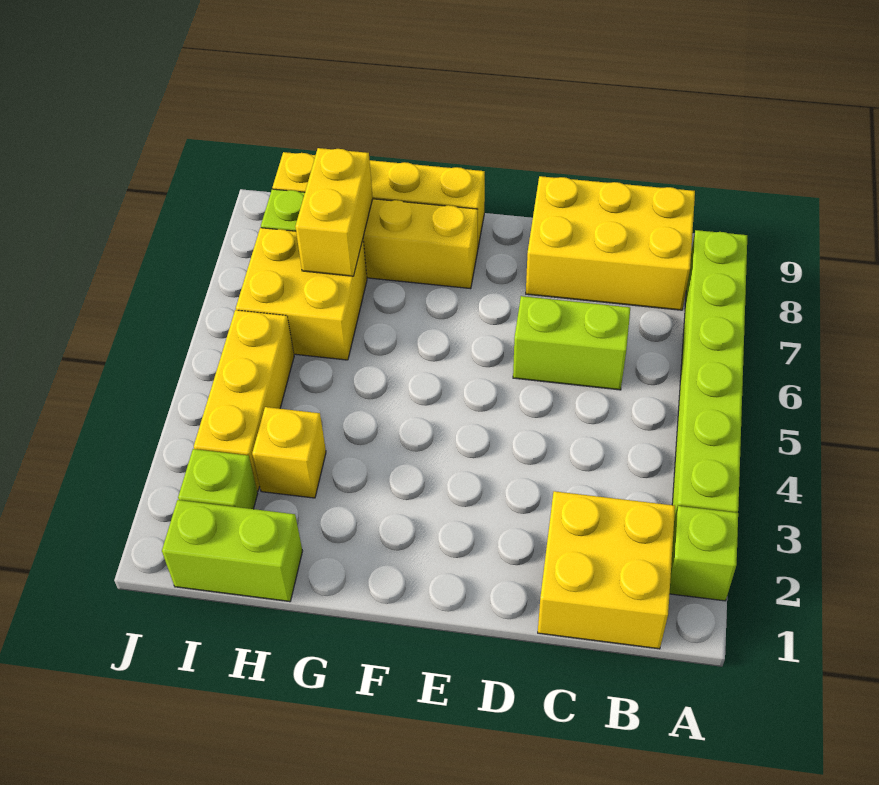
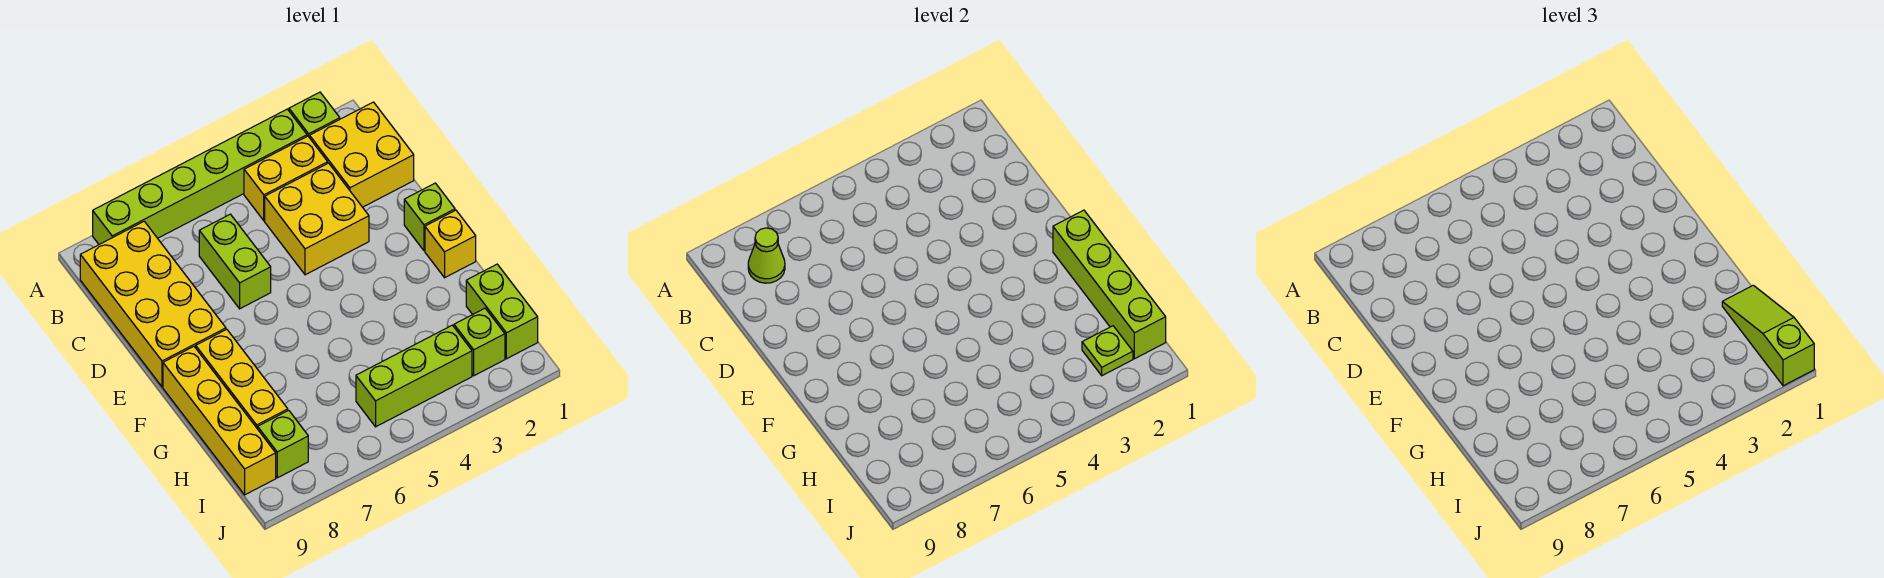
yellow brick B8:D9 level 1 -> yellow brick B8:E9 level 1
none -> lime cone B8 level 2
none -> lime brick E1 level 1
none -> lime brick F1:I1 level 2
none -> lime slope H1:J1 level 3 top J
yellow brick H3 level 1 -> yellow brick F1 level 1
yellow brick H6:I7 level 1 -> yellow brick C3:D4 level 1
yellow brick H7:H8 level 2 -> yellow brick B3:B4 level 1
none -> lime plate I2 level 2
yellow brick I3:I5 level 1 -> lime brick I3:I5 level 1

